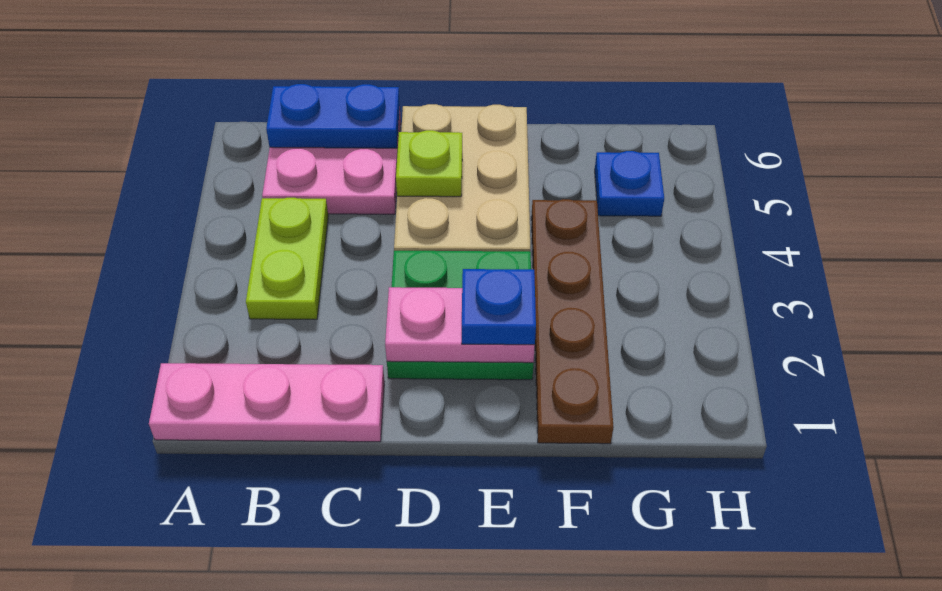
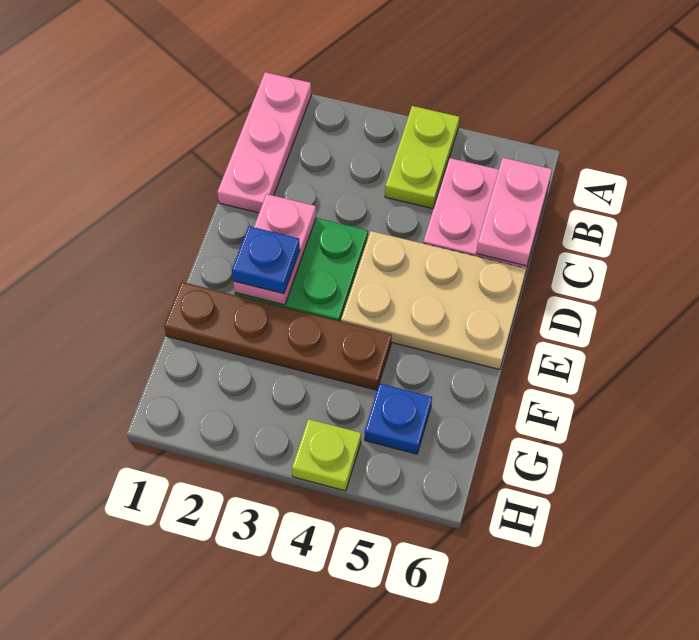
lime plate B3:B4 level 1 -> lime plate A4:B4 level 1
blue plate B6:C6 level 2 -> pink plate B6:C6 level 2
lime plate D5 level 2 -> lime plate H4 level 1

